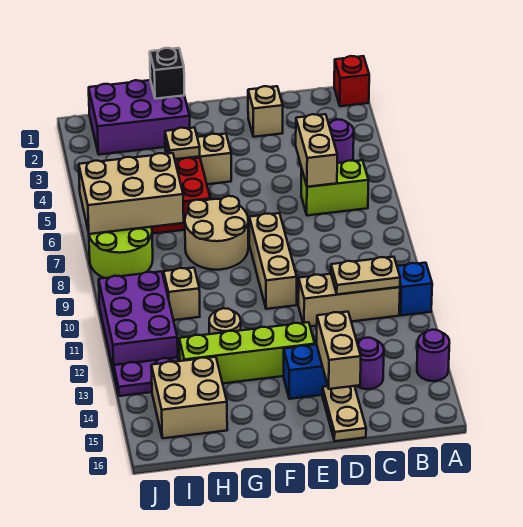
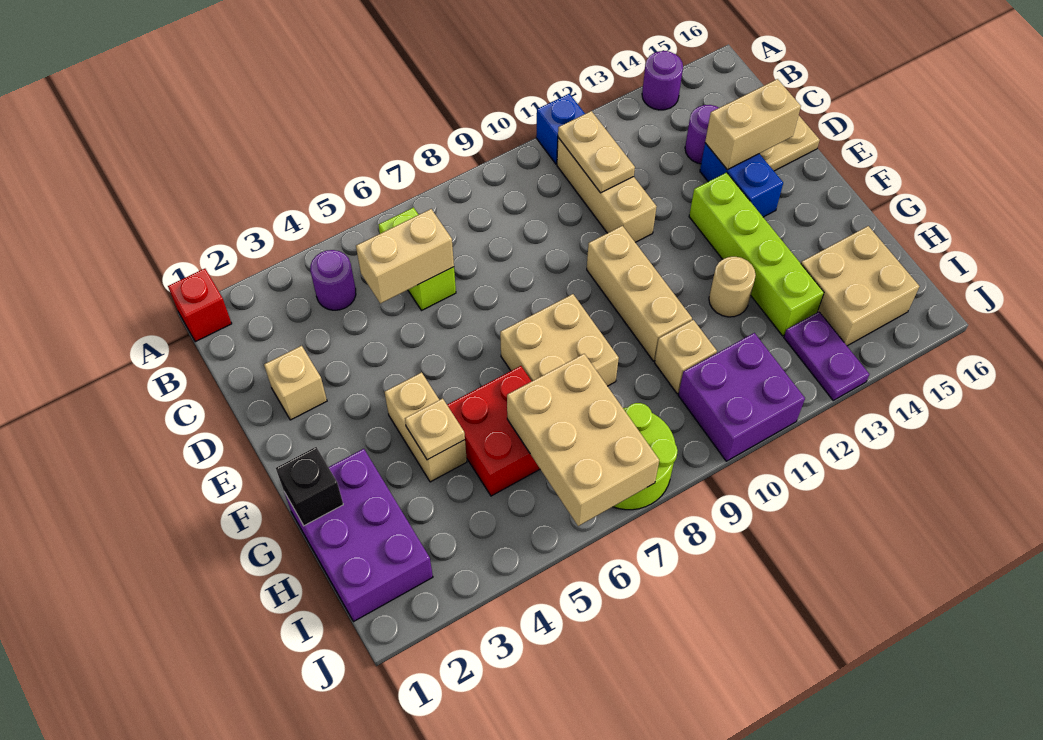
tan brick E8:E10 level 1 -> tan brick E10:G10 level 1
tan round brick F7:G8 level 1 -> tan brick F7:G8 level 1
purple brick I10:J12 level 1 -> purple brick I10:J11 level 1

